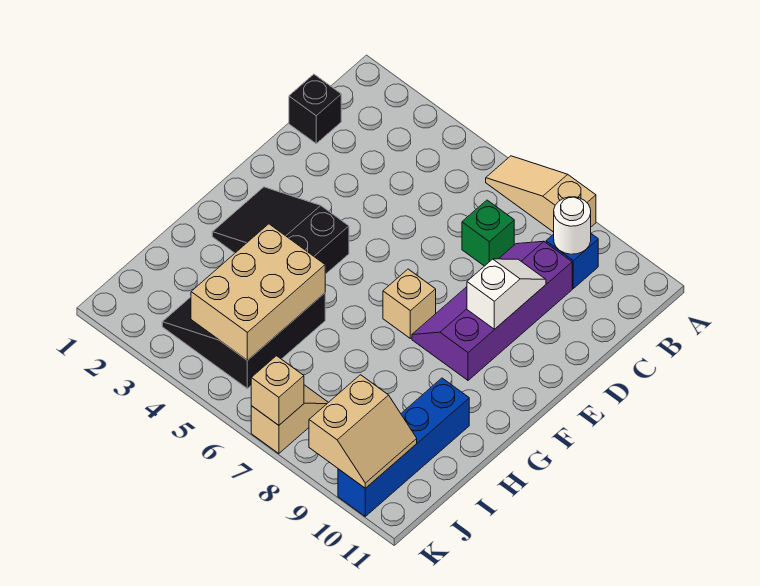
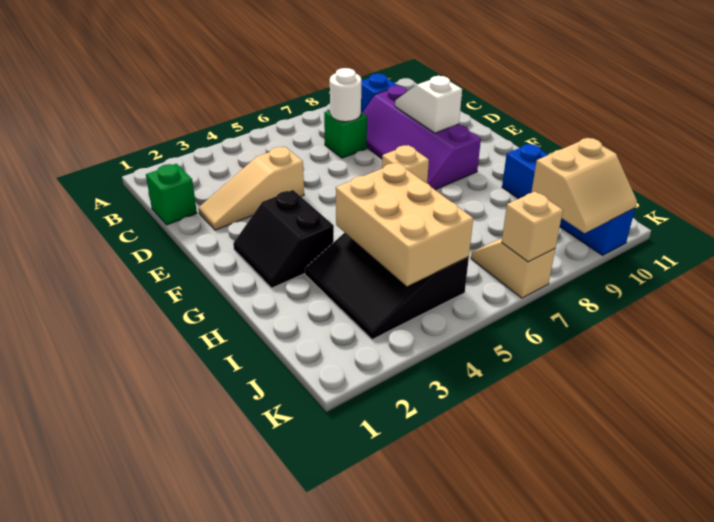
tan slope A6:A8 level 1 top 8 -> tan slope D2:D4 level 1 top 4
white round brick B9 level 2 -> white round brick C7 level 2
black brick C1 level 1 -> green brick C1 level 1
black slope F2:G4 level 1 top 4 -> black slope F2:G3 level 1 top 3
tan slope J9:K10 level 2 top 9 -> tan slope J9:K10 level 2 top J

